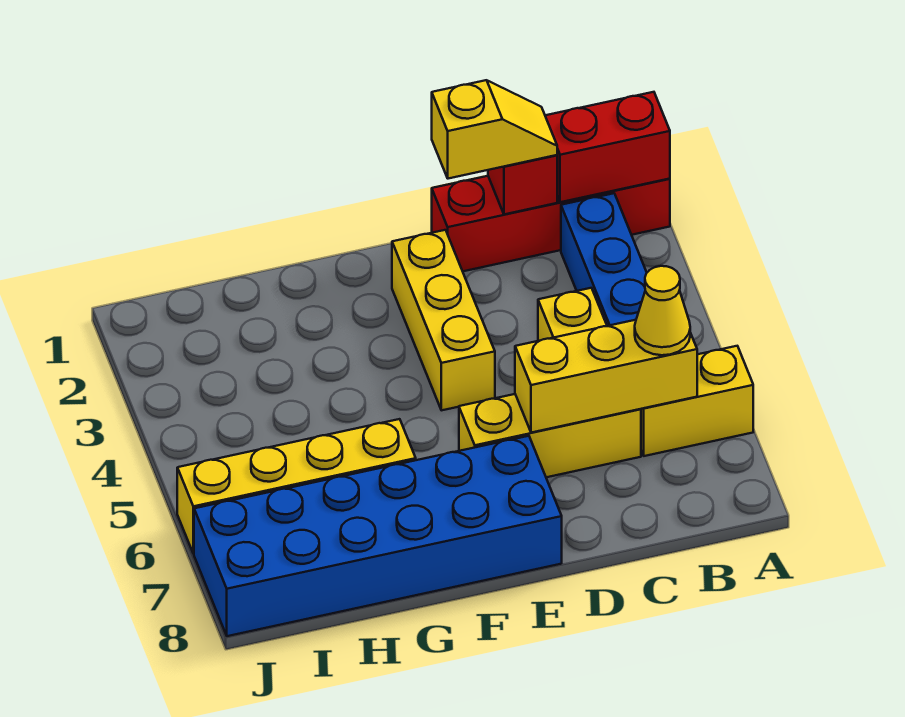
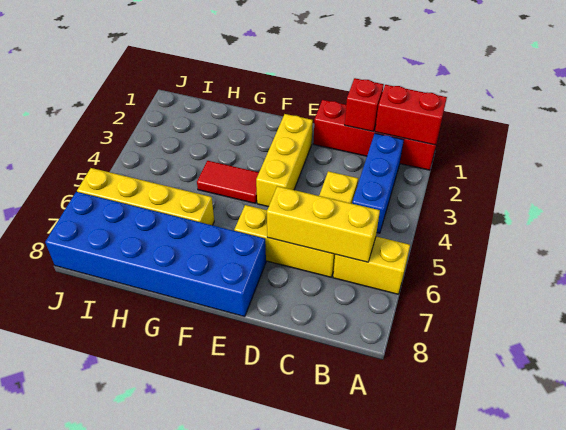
yellow cone B6 level 3 -> none
yellow slope C1:D1 level 3 top D -> none
none -> red tile F4:G4 level 1

